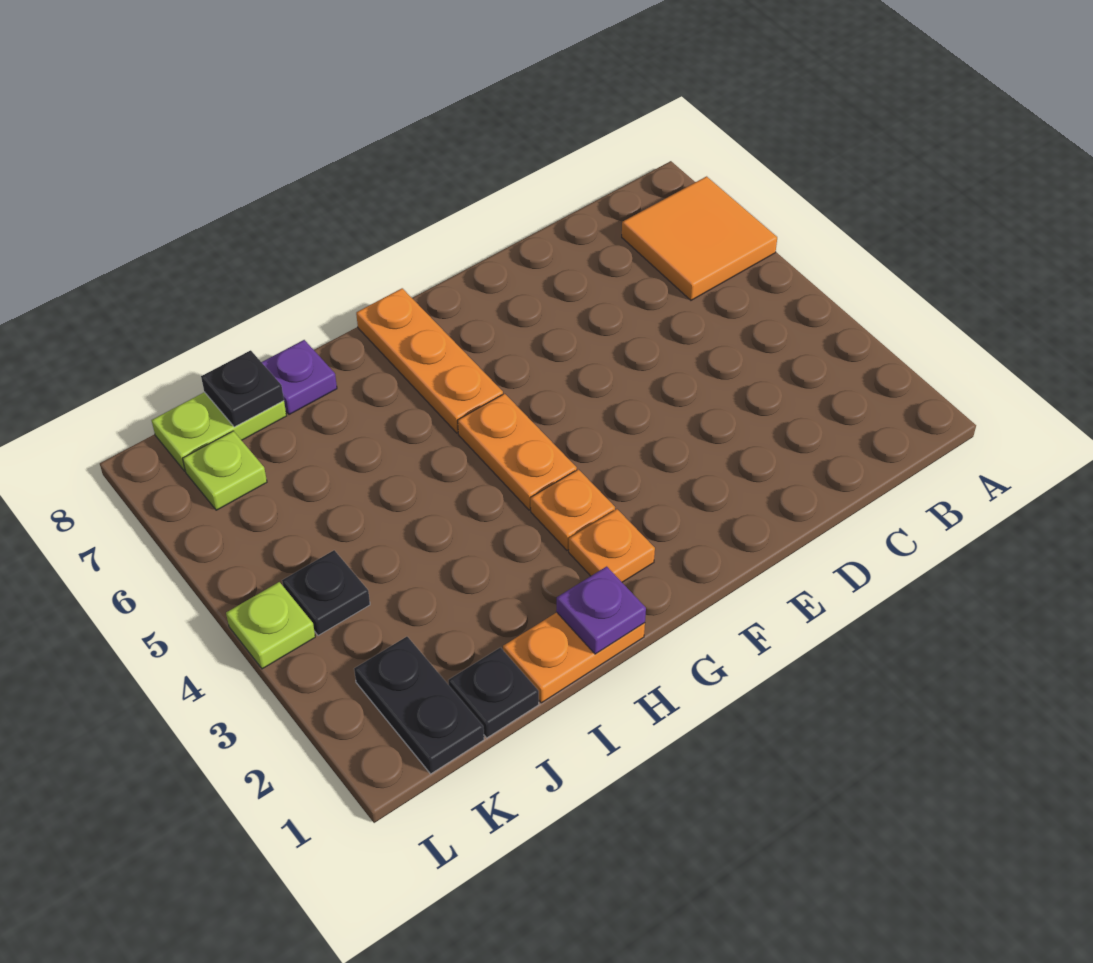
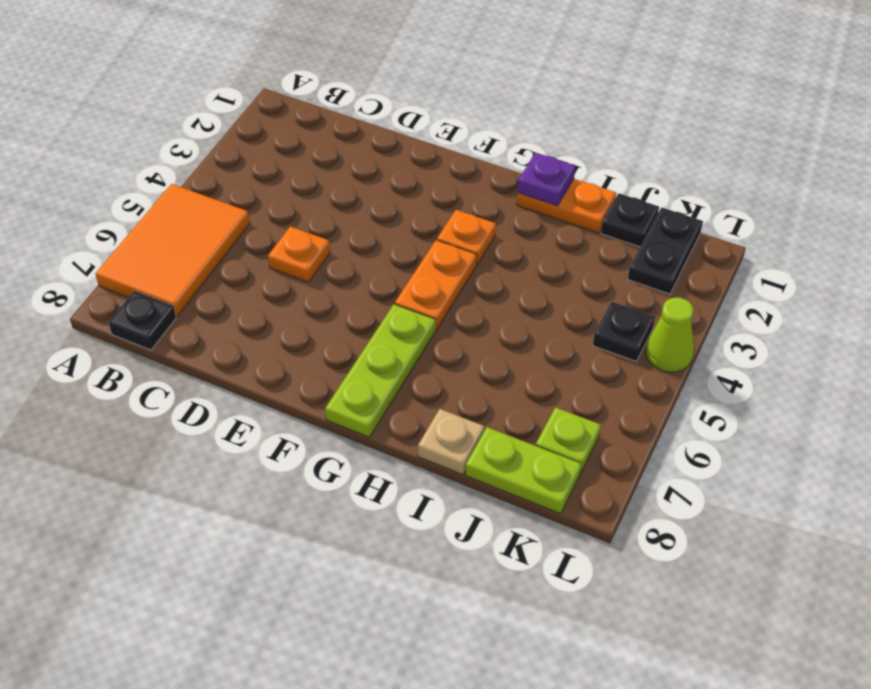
orange tile A6:B7 level 1 -> orange tile A5:B7 level 1
orange plate G2 level 1 -> orange plate D5 level 1
orange plate G6:G8 level 1 -> lime plate G6:G8 level 1
purple plate I8 level 1 -> tan plate I8 level 1
black plate J8 level 2 -> black plate B8 level 1
lime plate L4 level 1 -> lime cone L4 level 1

